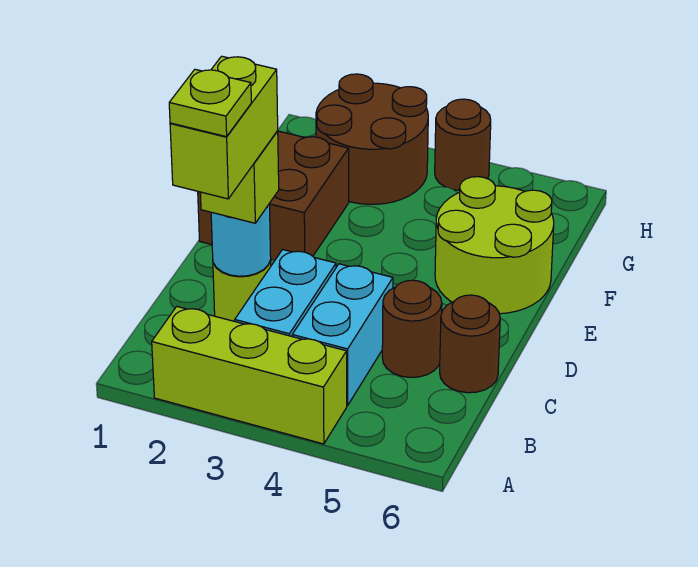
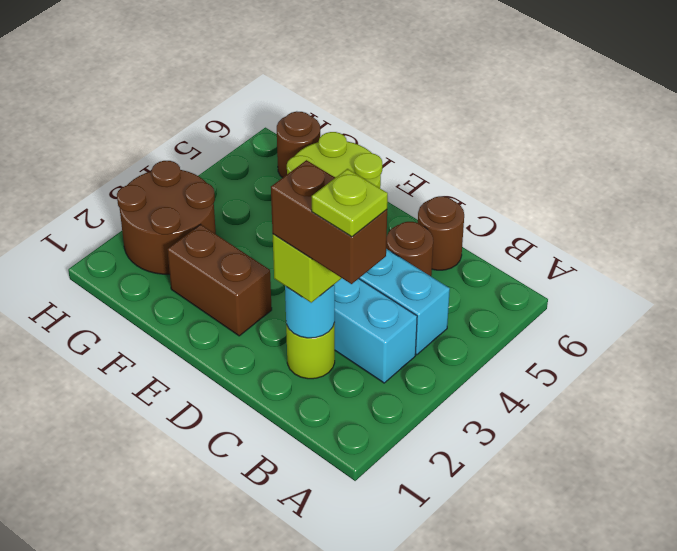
lime brick A2:A4 level 1 -> none
lime brick B2:C2 level 4 -> brown brick B2:C2 level 4
brown brick E1:F2 level 1 -> brown brick E2:F2 level 1
brown round brick H4 level 1 -> brown round brick G6 level 1

